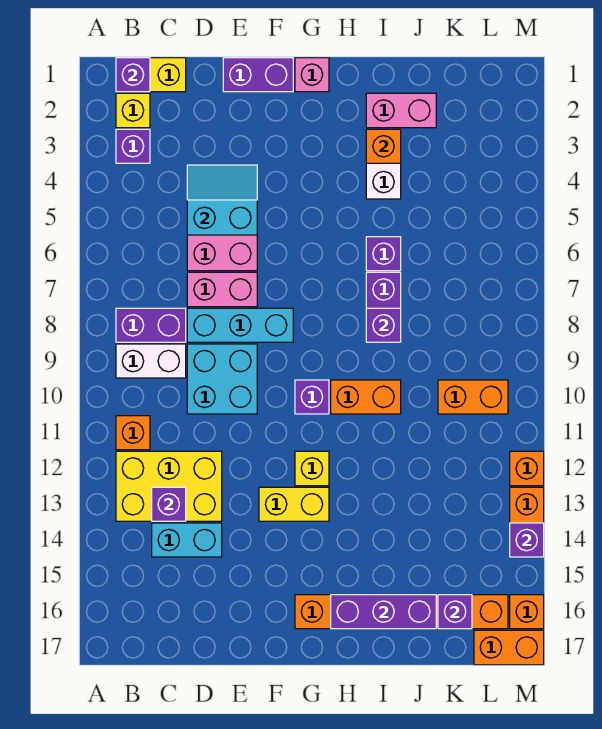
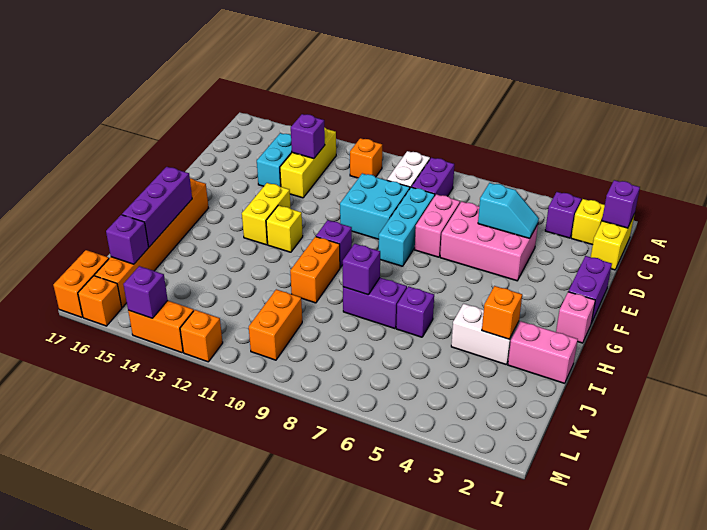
yellow brick B12:D13 level 1 -> yellow brick B13:D13 level 1
cyan slope D4:E5 level 2 top 5 -> cyan slope D4:D5 level 2 top 5
pink brick I2:J2 level 1 -> pink brick I1:I2 level 1

